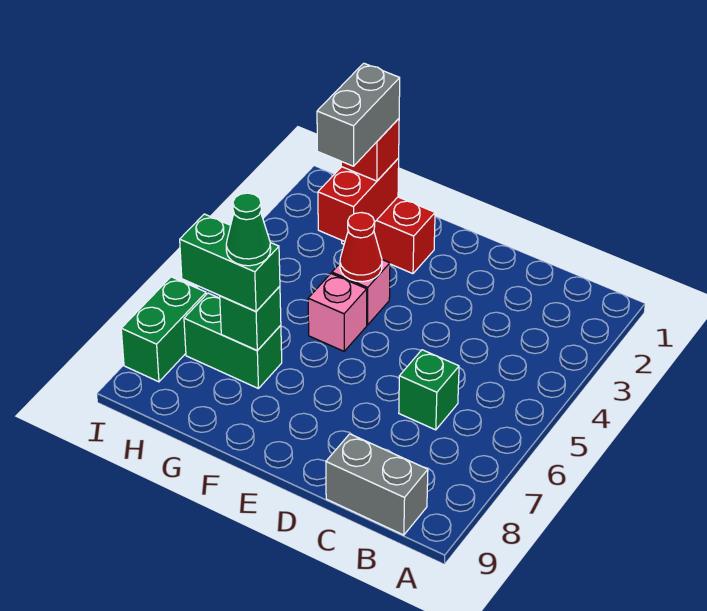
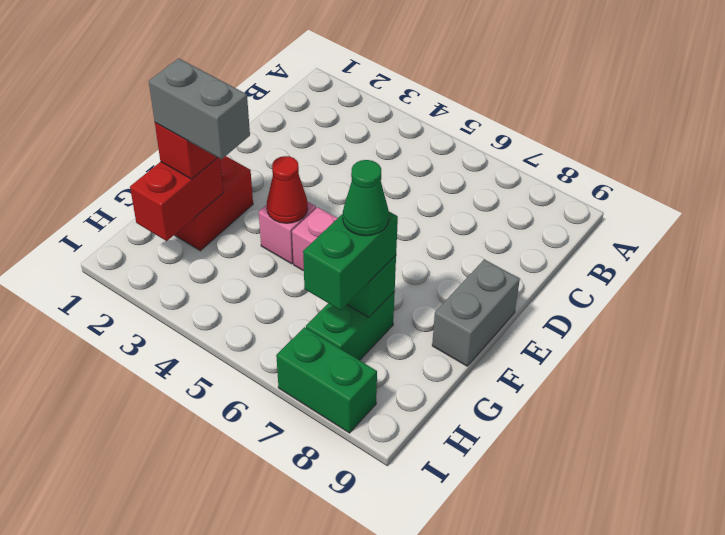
grey brick B9:C9 level 1 -> grey brick E9:F9 level 1
green brick C6 level 1 -> none
red brick G2:G3 level 2 -> red brick G2:H2 level 2

